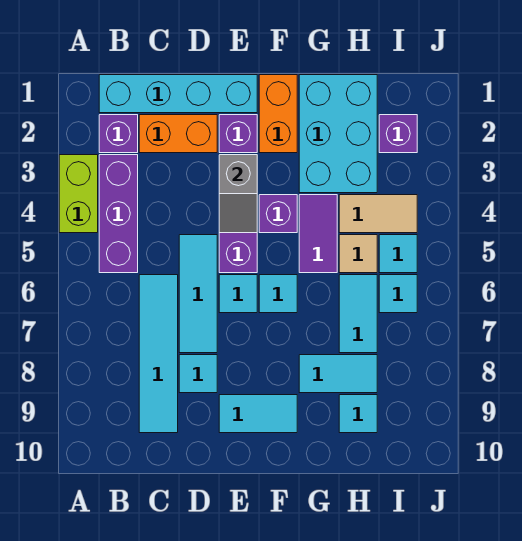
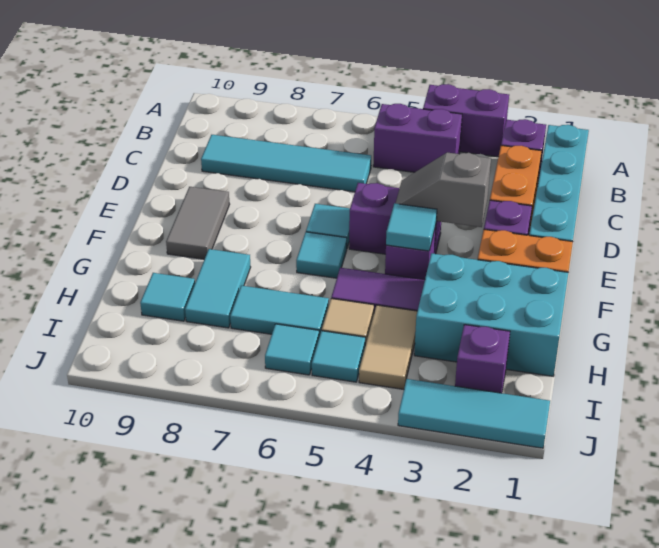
lime brick A3:A4 level 1 -> purple brick A3:A4 level 1
purple brick B3:B5 level 1 -> purple brick B4:B5 level 1
cyan tile D5:D7 level 1 -> cyan tile J1:J3 level 1
cyan tile D8 level 1 -> cyan tile F4 level 2
cyan tile E9:F9 level 1 -> grey tile E9:F9 level 1

